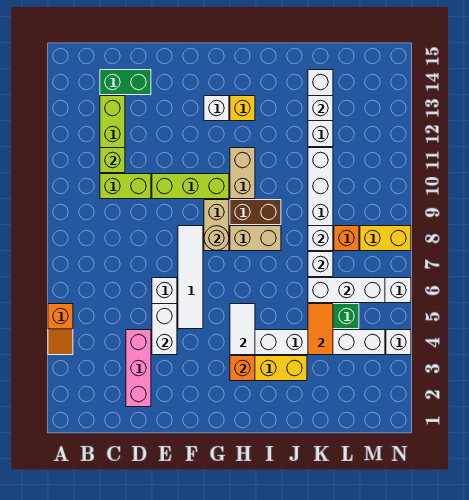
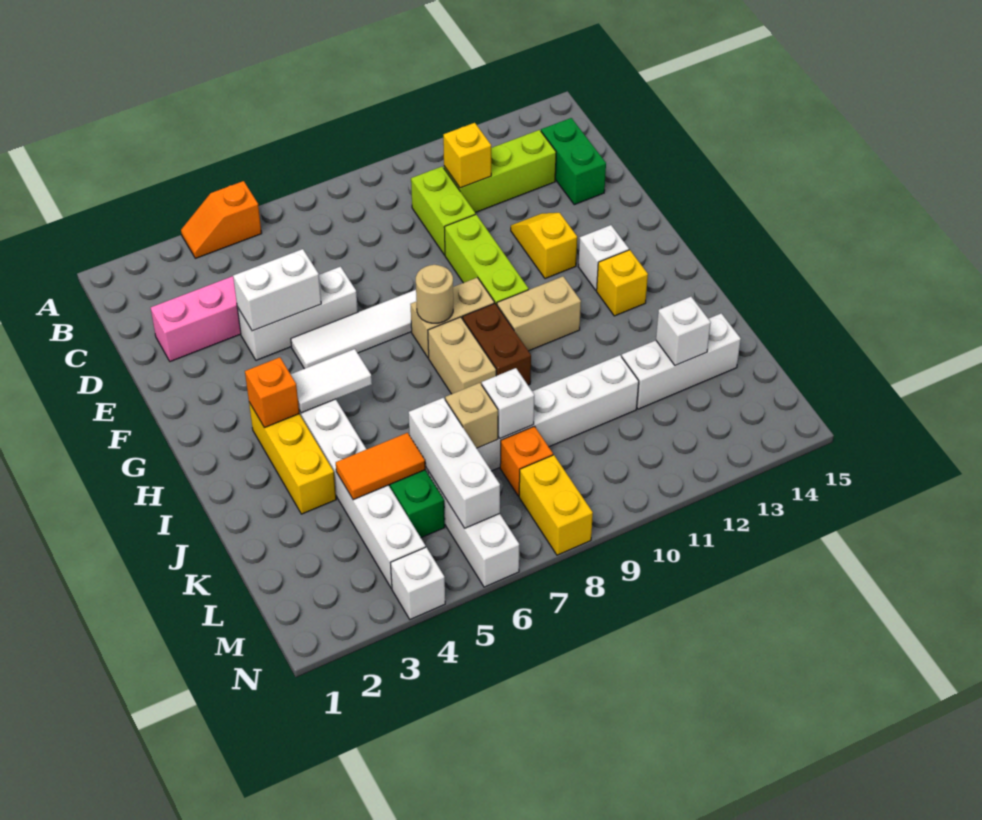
lime brick C11 level 2 -> yellow brick C11 level 2
none -> yellow slope E12:F12 level 1 top F
white brick K7 level 2 -> tan brick K7 level 2

